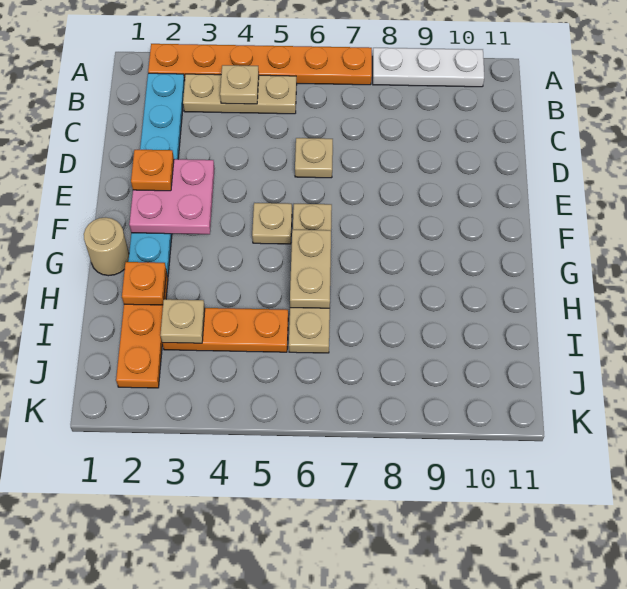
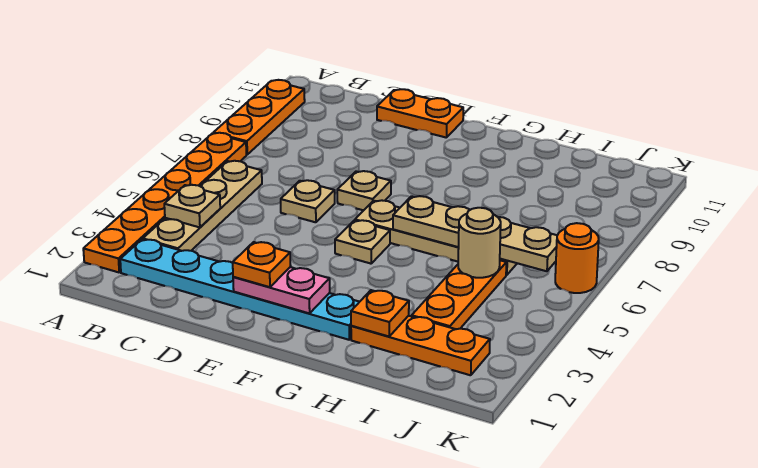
white plate A8:A10 level 1 -> orange plate A8:A10 level 1
tan plate B3:B5 level 1 -> tan plate B3:B6 level 1
none -> orange plate D11:E11 level 1
pink plate E2:F3 level 2 -> pink plate E2:F2 level 2
tan round brick G1 level 1 -> tan round brick I5 level 2
tan plate G6:H6 level 2 -> tan plate G6:J6 level 2
tan plate I3 level 2 -> tan plate E7 level 1
none -> orange round brick K6 level 1

